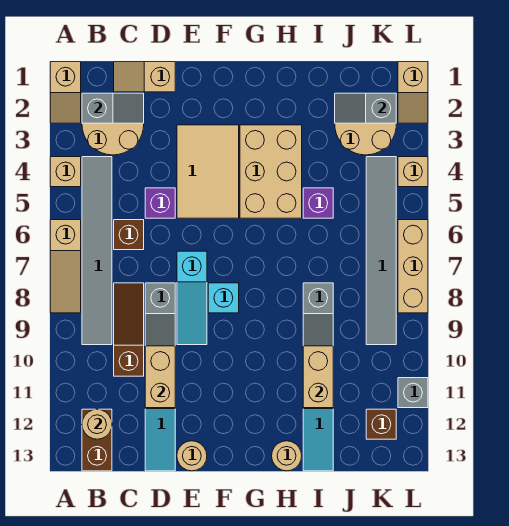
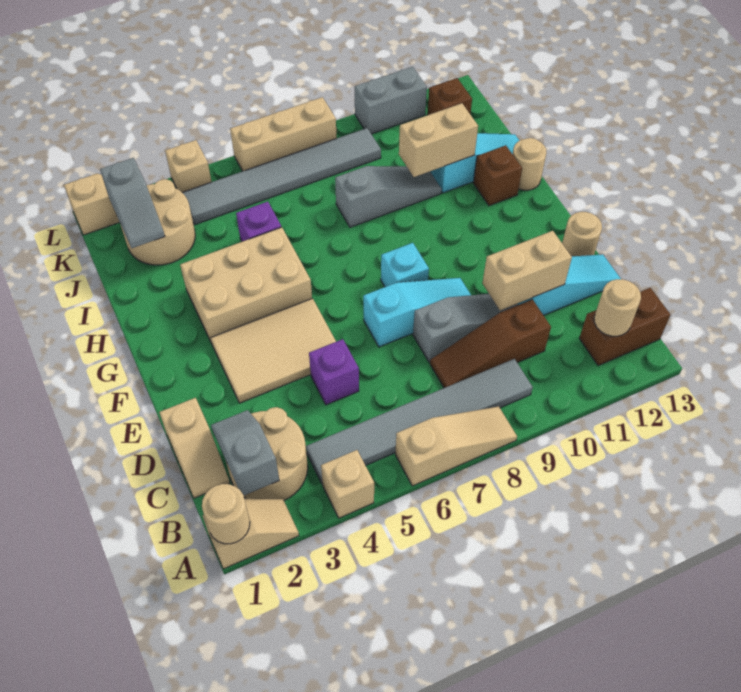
none -> tan round brick A1 level 2
brown brick C6 level 1 -> brown brick H12 level 1
grey brick L11 level 1 -> grey brick L10:L11 level 1

